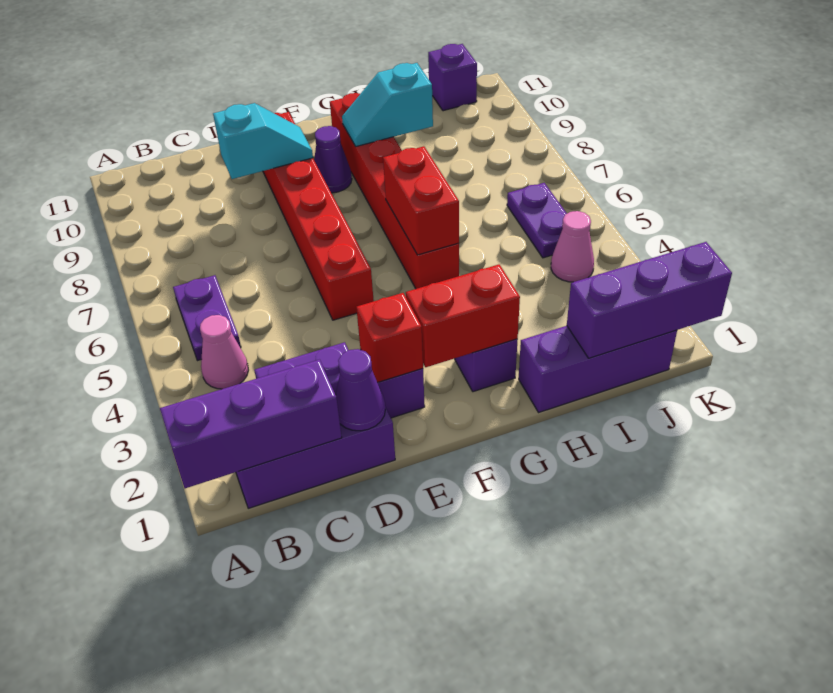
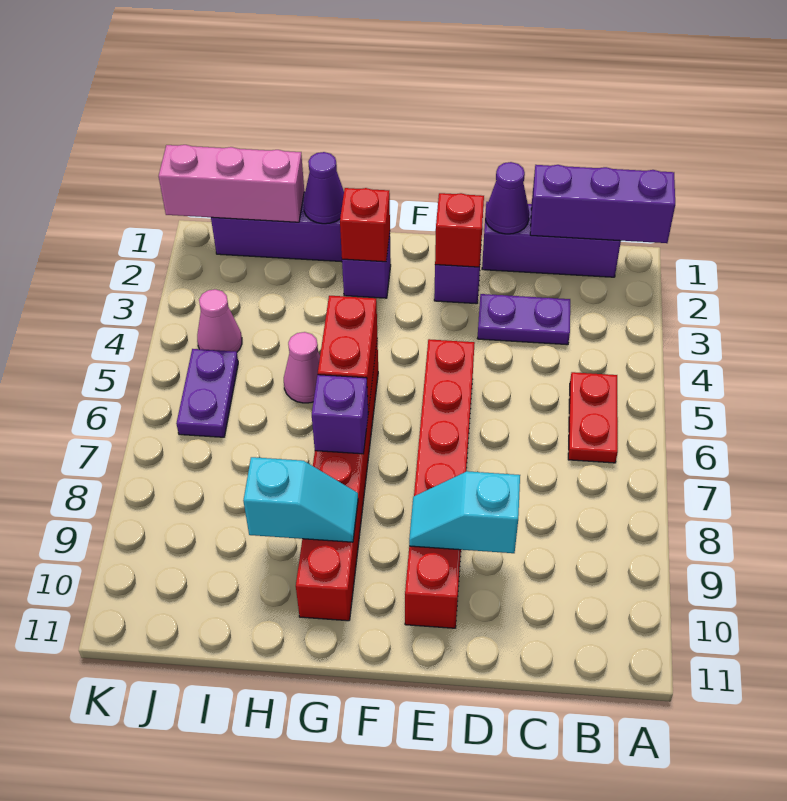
pink cone B4 level 1 -> pink cone H5 level 1
purple plate B5:B6 level 1 -> red plate B5:B6 level 1
red brick F2:G2 level 2 -> red brick G2 level 2
purple cone F9 level 1 -> purple cone H1 level 2
purple brick I1:K1 level 2 -> pink brick I1:K1 level 2
purple brick J11 level 1 -> purple brick G7 level 2

